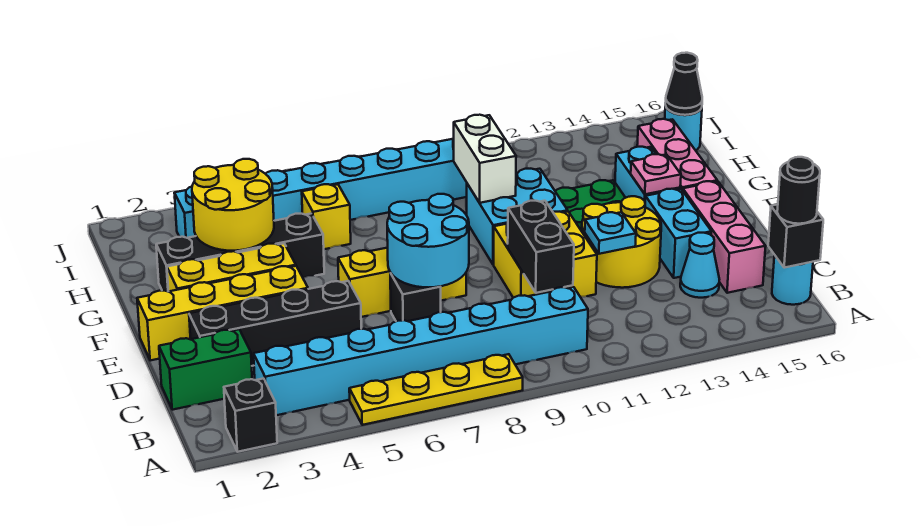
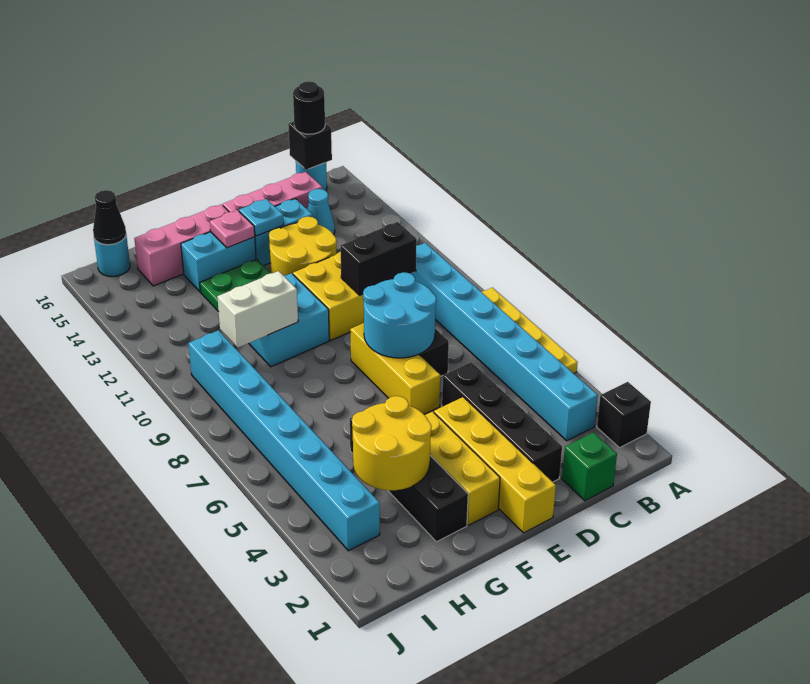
green brick C1:C2 level 1 -> green brick C1 level 1
cyan plate D12 level 2 -> cyan plate E14 level 2
yellow brick H6 level 1 -> none

